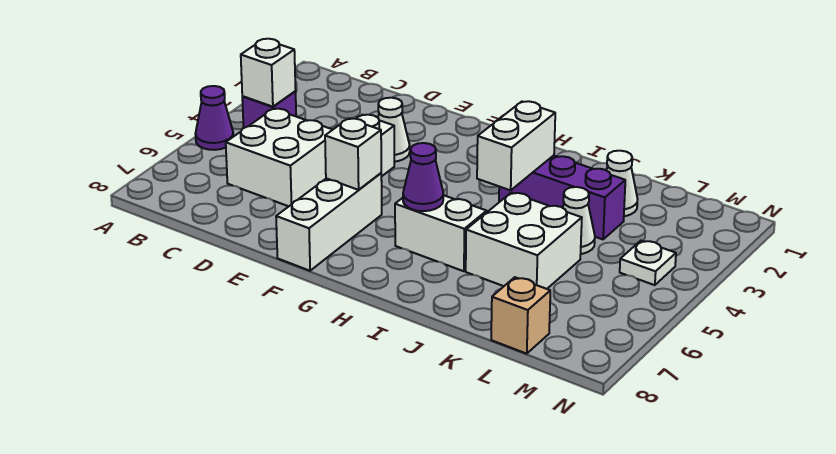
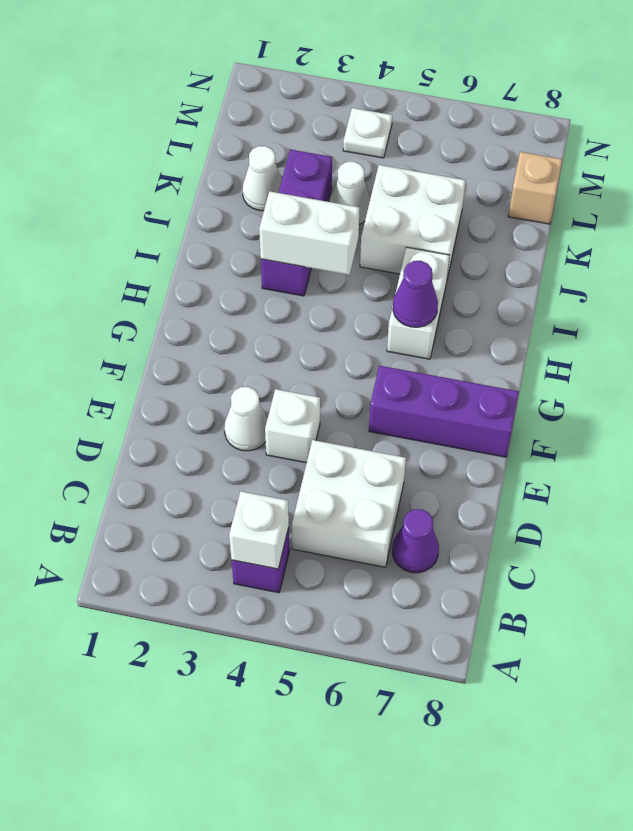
purple cone A5 level 1 -> purple cone C7 level 1
white brick F6:F8 level 1 -> purple brick F6:F8 level 1
white brick F6 level 2 -> none

